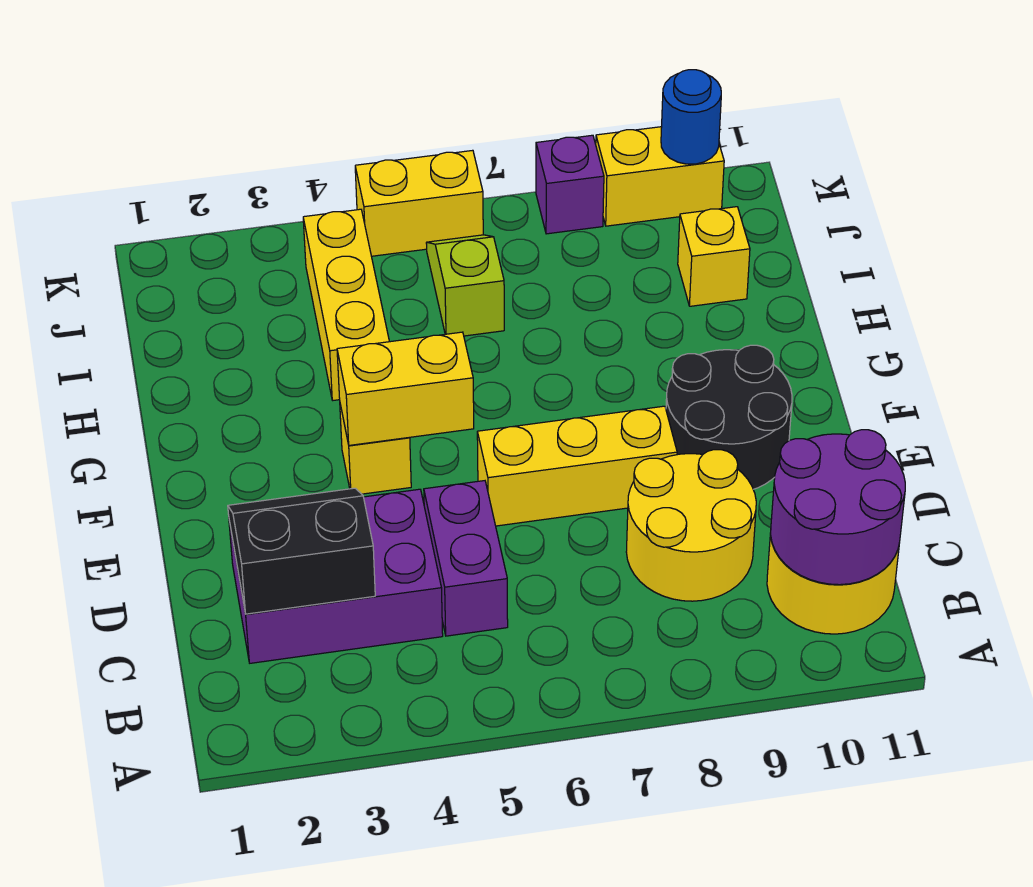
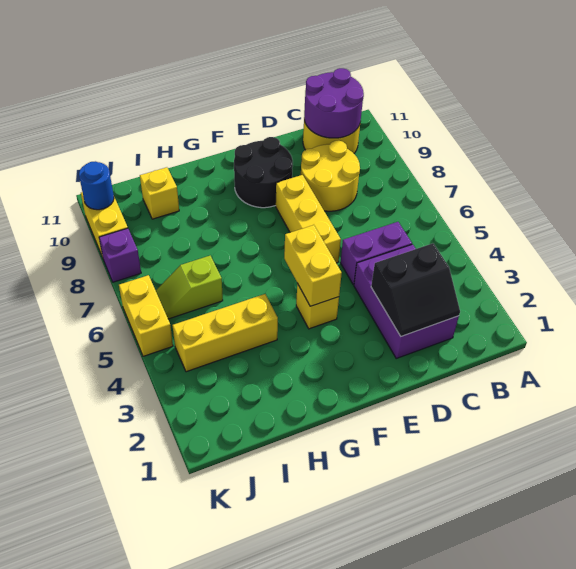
black slope C2:D3 level 2 top C -> black slope C2:D3 level 2 top 3

